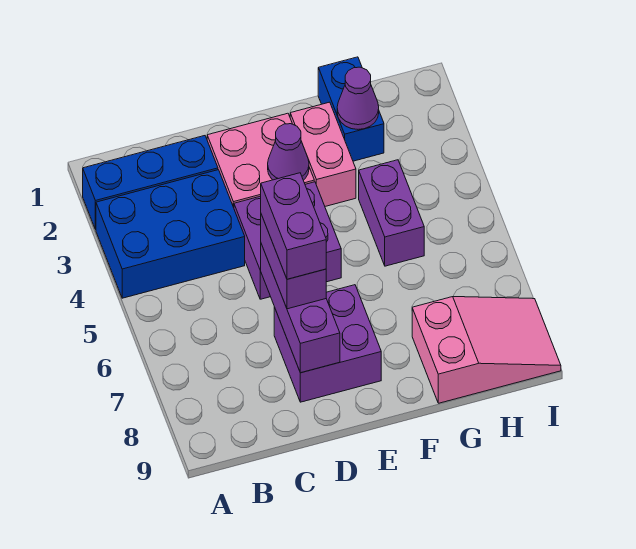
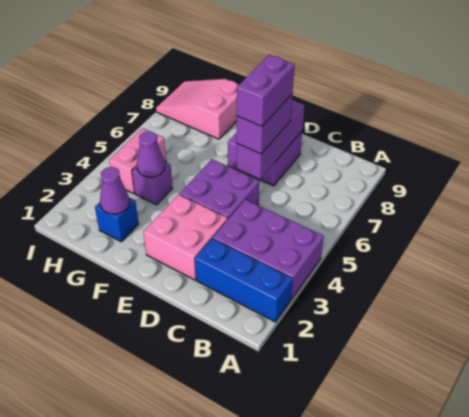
blue brick A3:C4 level 1 -> purple brick A3:C4 level 1
purple cone E3 level 2 -> purple cone G4 level 2
pink brick F2:F3 level 1 -> pink brick H4:H5 level 1
blue brick G1:G2 level 1 -> blue brick G2 level 1
purple brick G4:G5 level 1 -> purple brick G4 level 1

